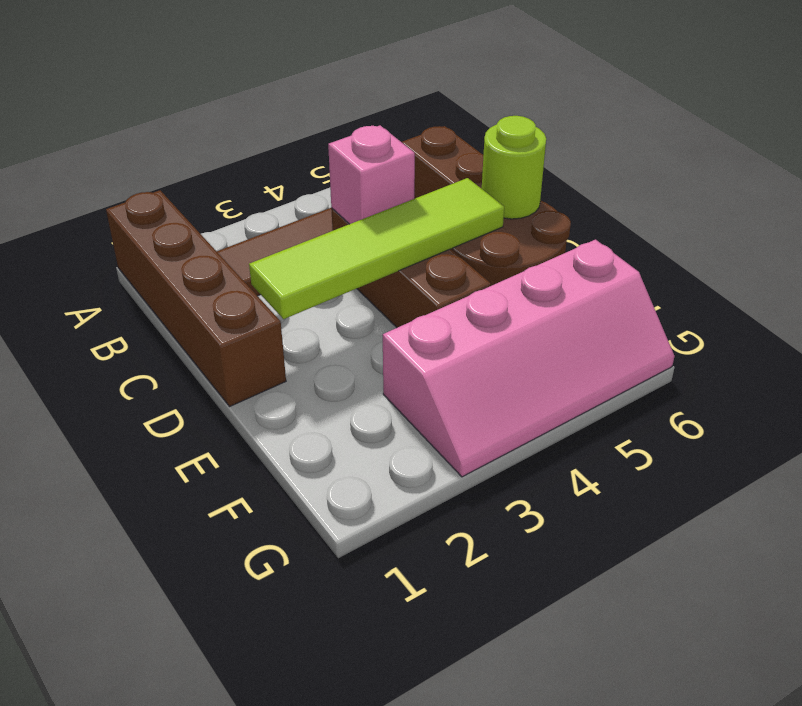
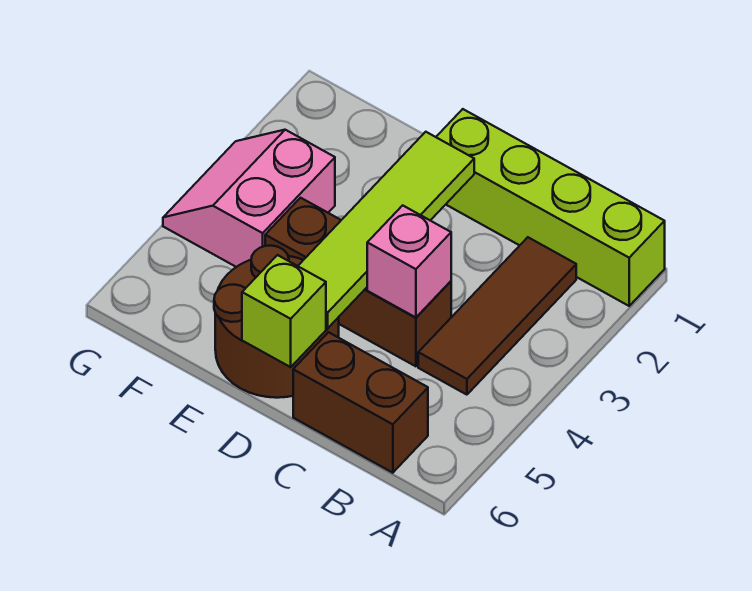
brown brick A1:D1 level 1 -> lime brick A1:D1 level 1
lime round brick D6 level 2 -> lime brick D6 level 2
pink slope F3:G6 level 1 top F -> pink slope F3:G4 level 1 top F

